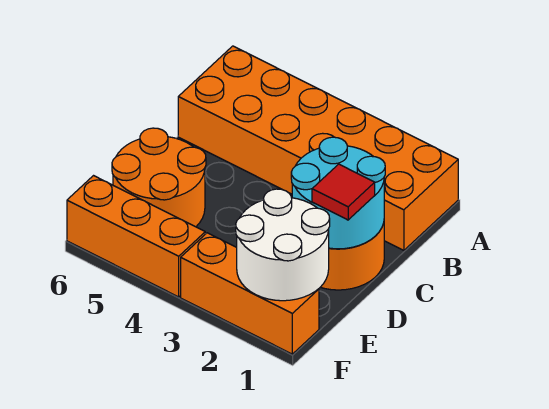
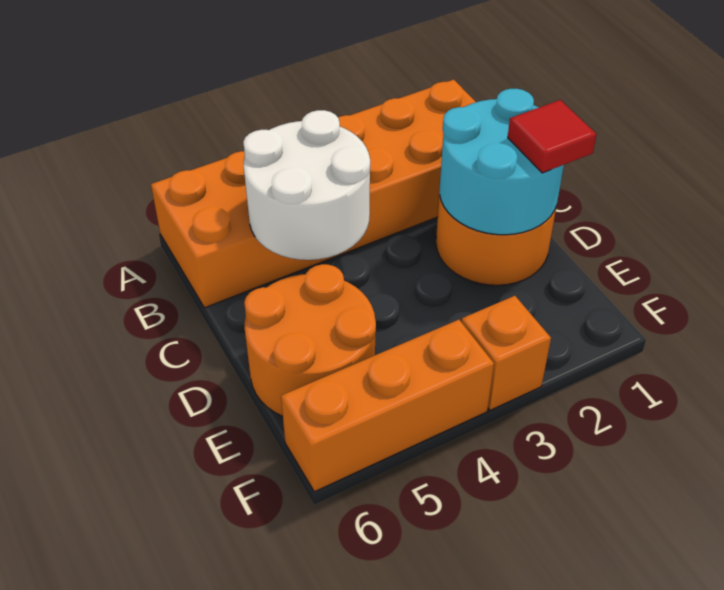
white round brick E1:F2 level 2 -> white round brick B4:C5 level 2
orange brick F1:F3 level 1 -> orange brick F3 level 1

